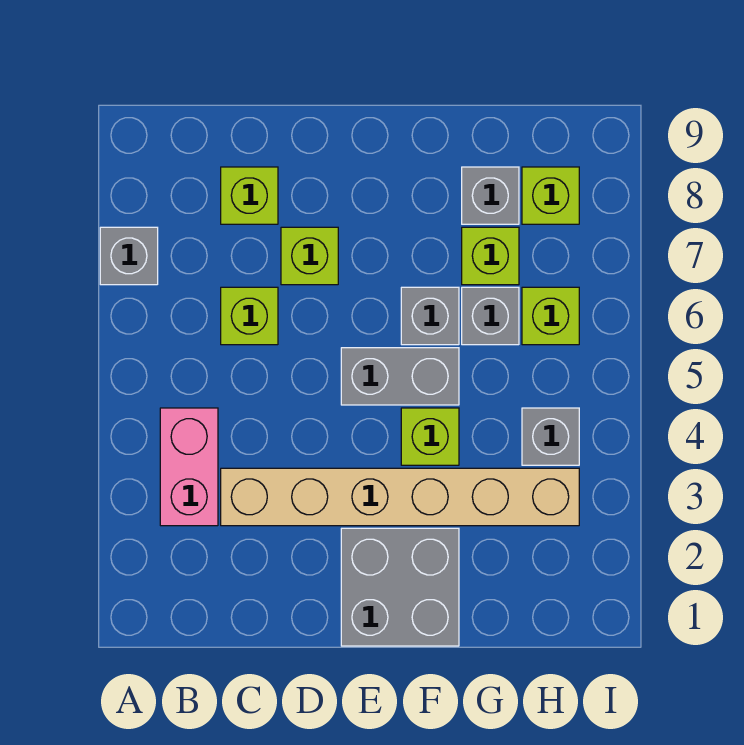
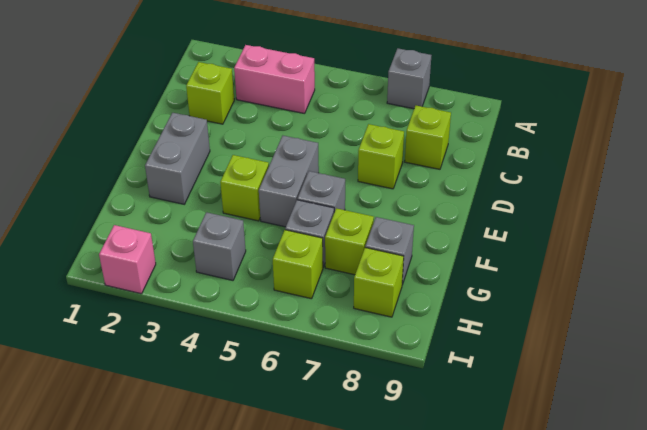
tan brick C3:H3 level 1 -> none
lime brick C6 level 1 -> lime brick C2 level 1
grey brick E1:F2 level 1 -> grey brick E2:F2 level 1
none -> pink brick I2 level 1

